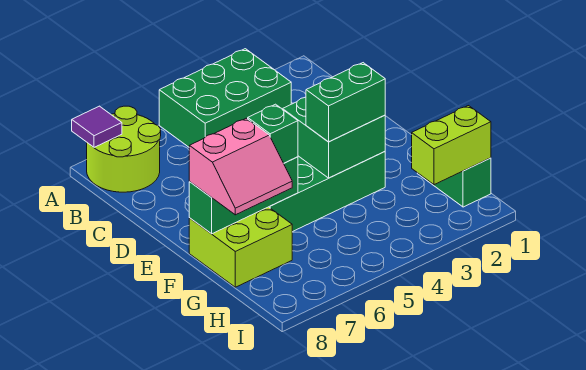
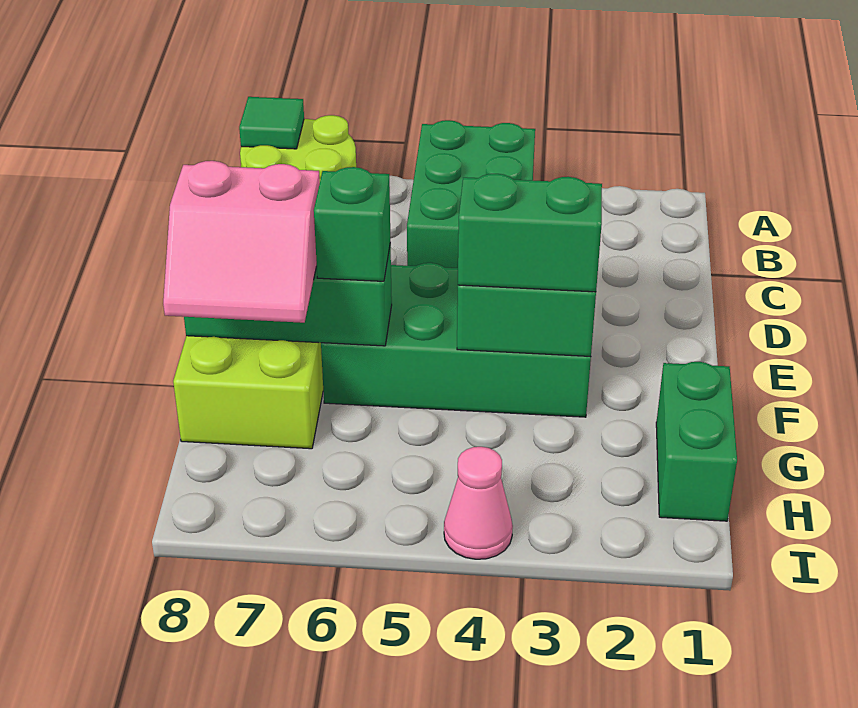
green brick A3:B5 level 1 -> green brick A4:C5 level 1
purple tile A8 level 2 -> green tile A8 level 2
lime brick H1:H2 level 2 -> none
none -> pink cone I4 level 1

